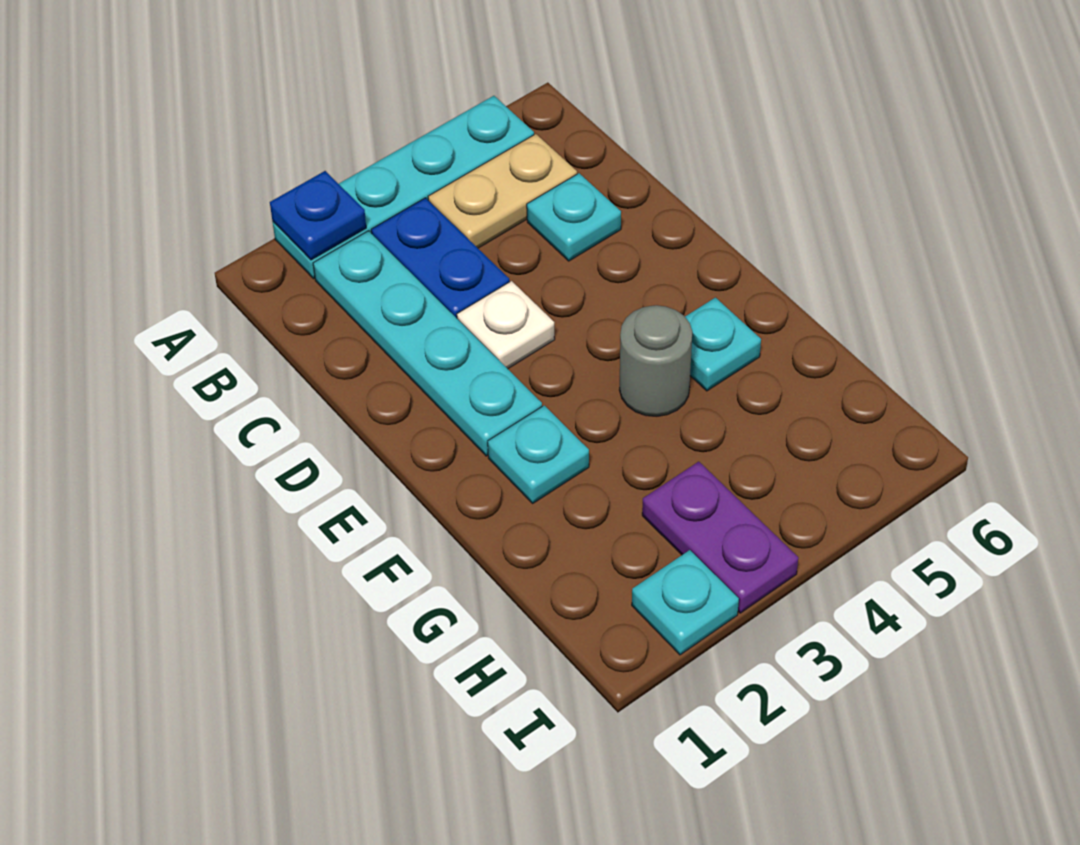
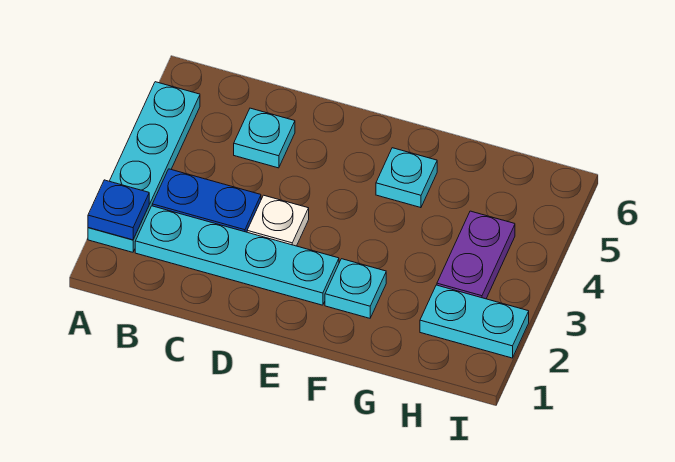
tan plate B4:B5 level 1 -> none
grey round brick F4 level 1 -> none
purple plate H3:I3 level 1 -> purple plate H3:H4 level 1
cyan plate I2 level 1 -> cyan plate H2:I2 level 1

